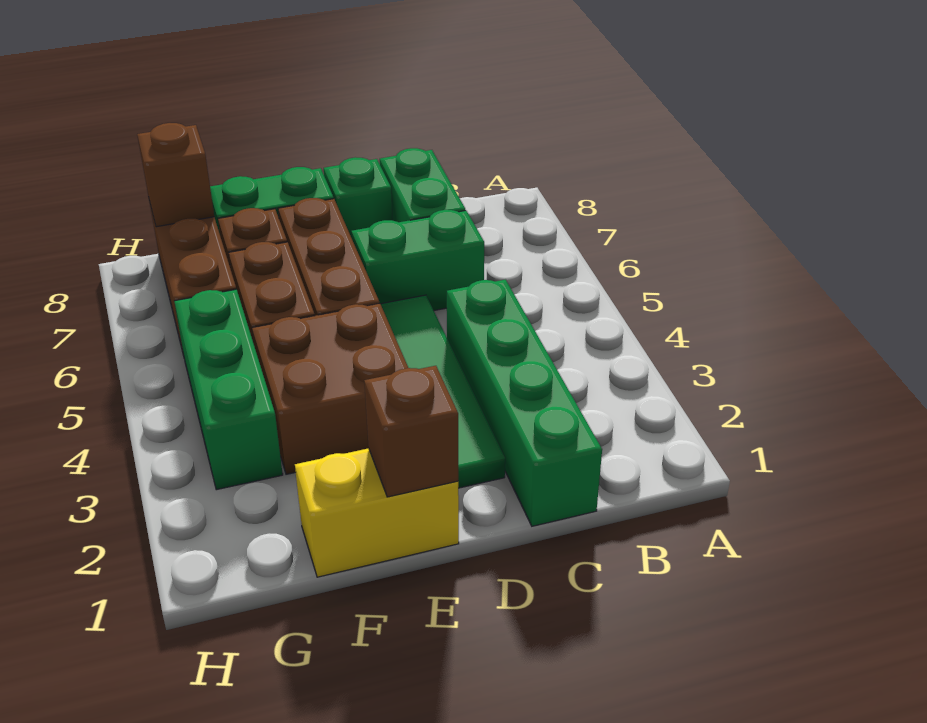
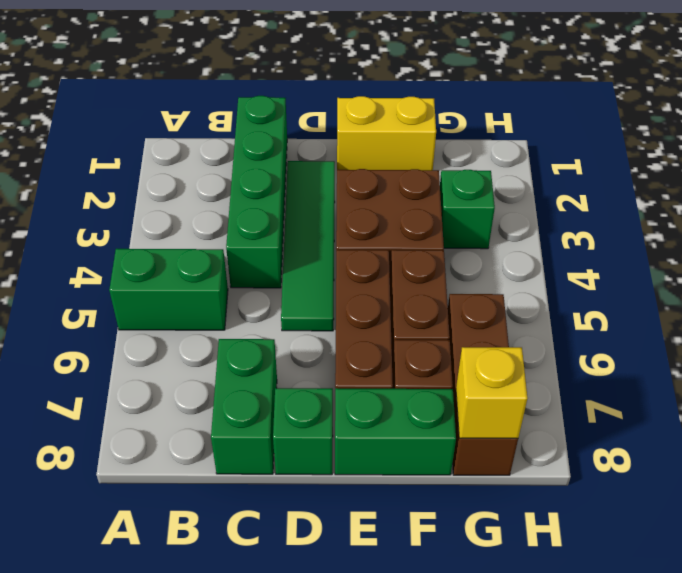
green brick C6:D6 level 1 -> green brick A5:B5 level 1
brown brick E1 level 2 -> none
green brick G3:G5 level 1 -> green brick G3 level 1
brown brick G8 level 2 -> yellow brick G8 level 2

